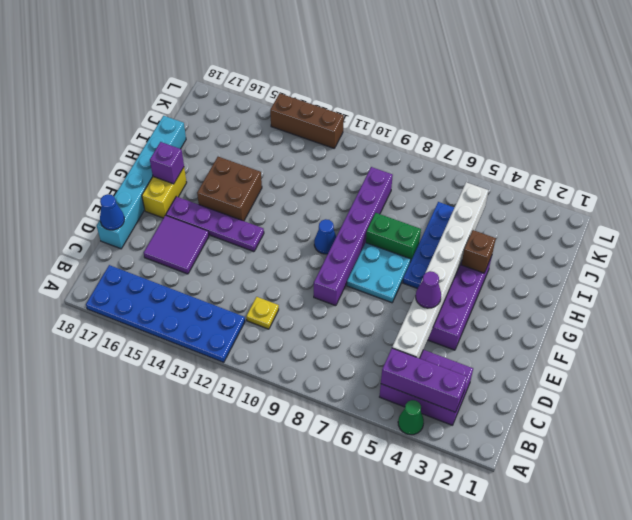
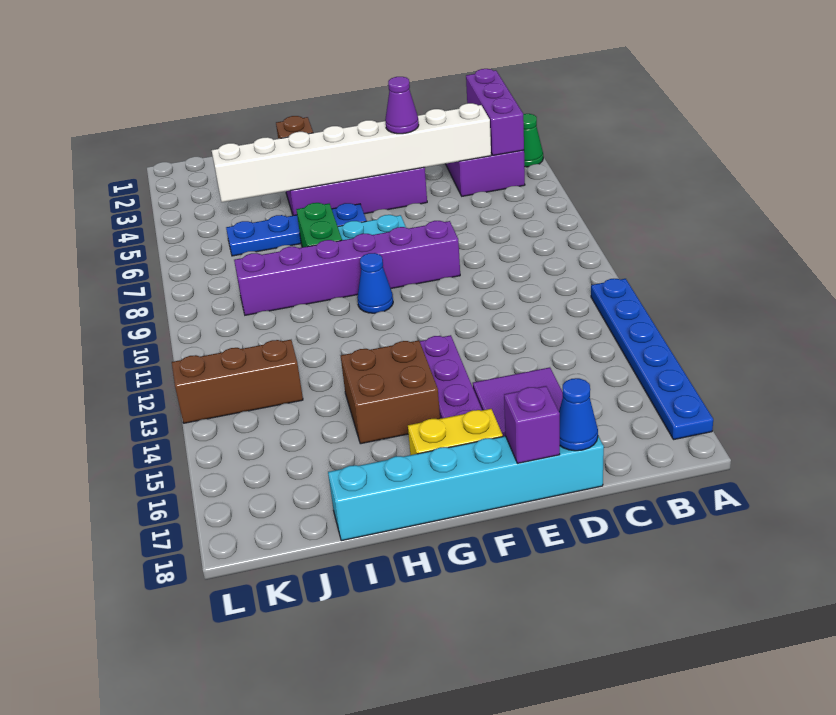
blue plate A12:B17 level 1 -> blue plate A12:A17 level 1
yellow plate C11 level 1 -> none
purple brick G17 level 2 -> purple brick E18 level 2
brown brick L12:L14 level 1 -> brown brick J13:L13 level 1

